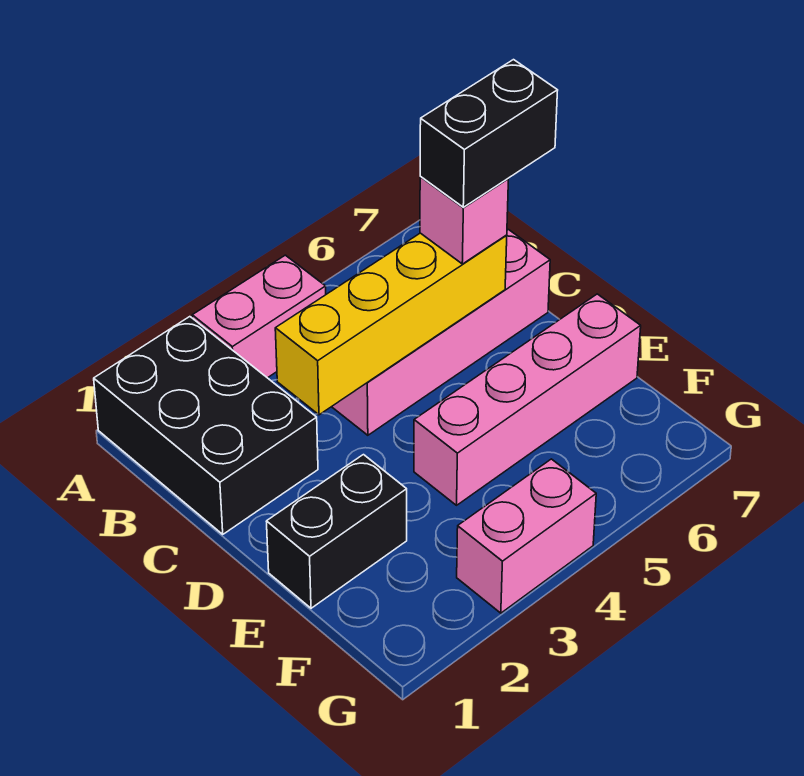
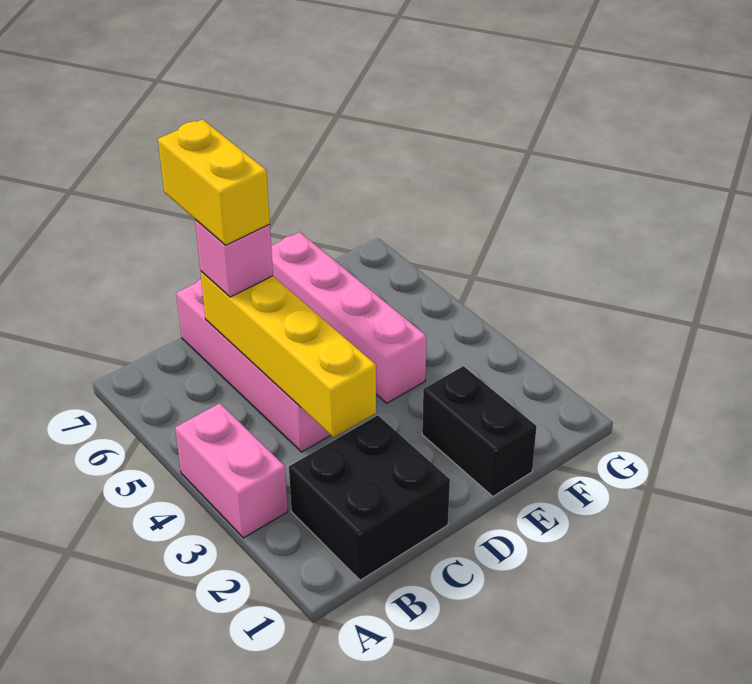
black brick A1:C2 level 1 -> black brick B1:C2 level 1
black brick C6:C7 level 4 -> yellow brick C6:C7 level 4
pink brick G3:G4 level 1 -> none

